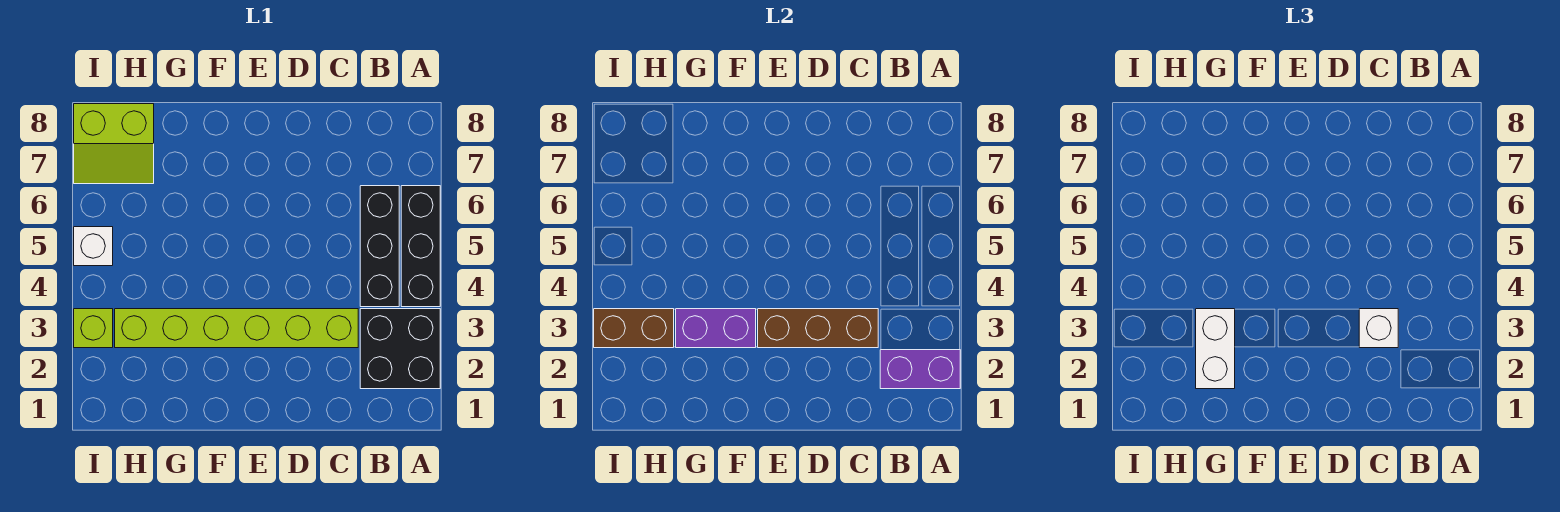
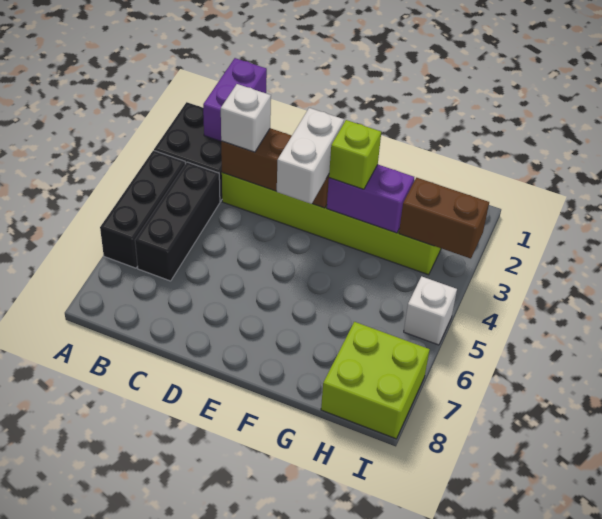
purple brick A2:B2 level 2 -> purple brick B1:B2 level 2
white brick G2:G3 level 3 -> white brick E3:E4 level 3
lime slope H7:I8 level 1 top 8 -> lime brick H7:I8 level 1
lime brick I3 level 1 -> lime brick F3 level 3

